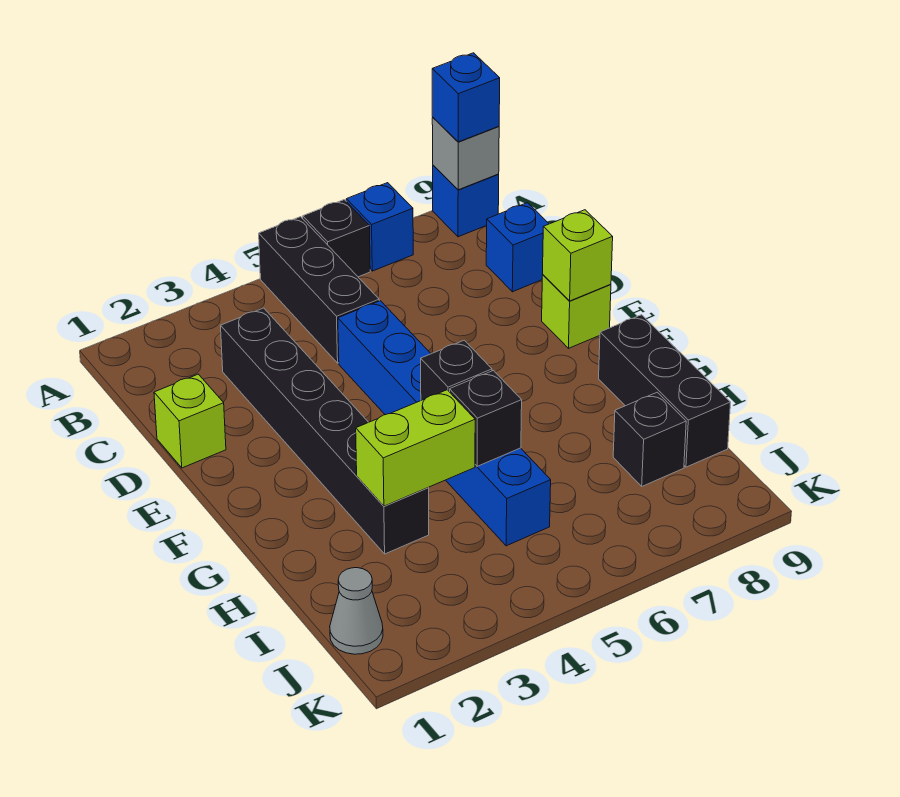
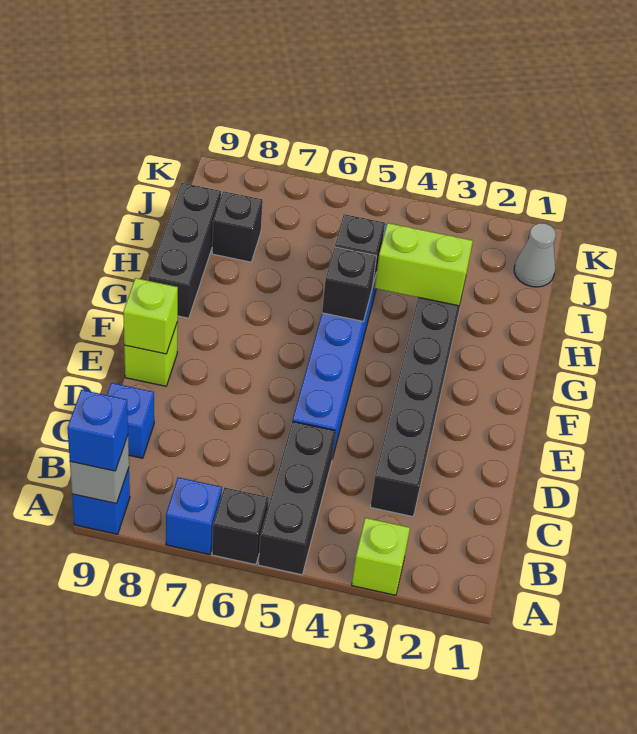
lime brick D1 level 1 -> lime brick A3 level 1

